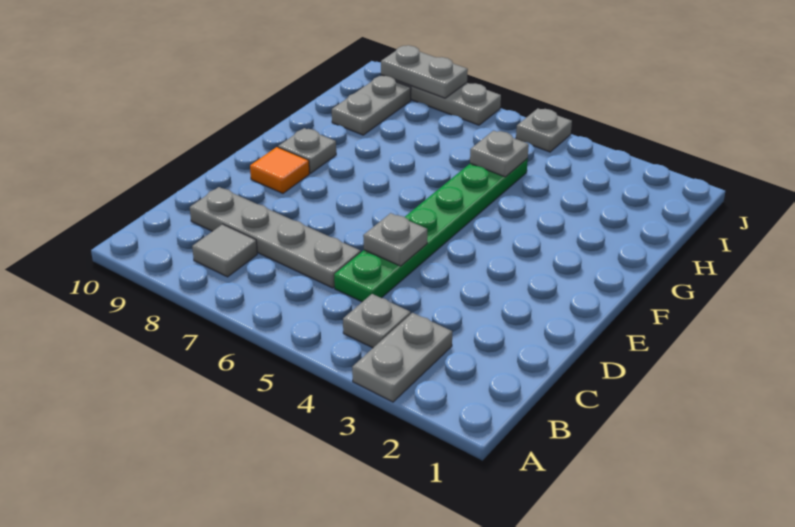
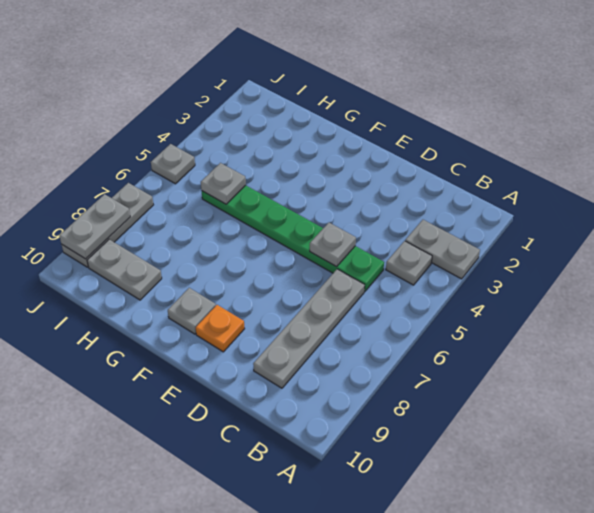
grey tile B8 level 1 -> none
orange tile E9 level 1 -> orange plate E9 level 1

